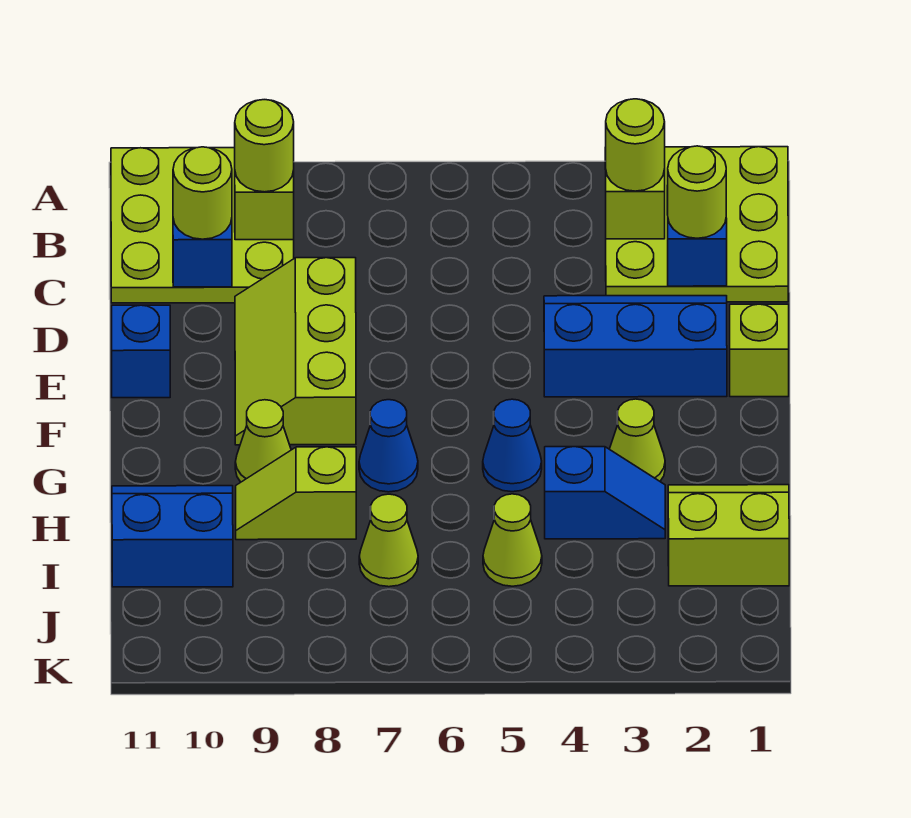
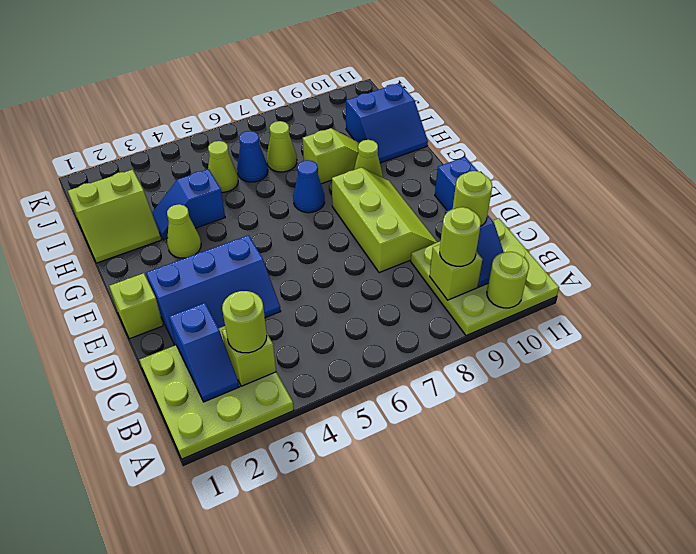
lime round brick C2 level 3 -> lime round brick A10 level 2
blue cone G5 level 1 -> blue cone I6 level 1

